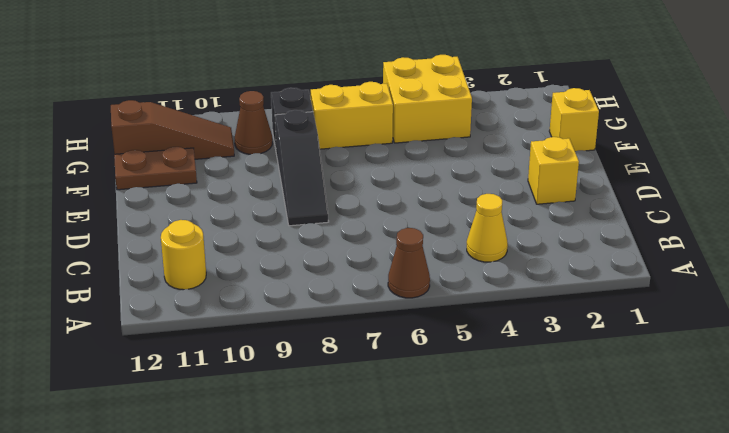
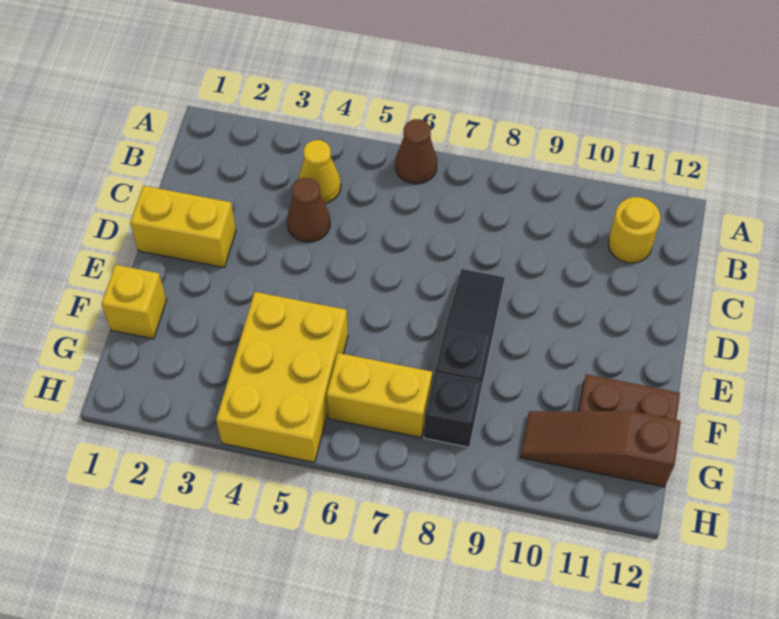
yellow brick D2 level 1 -> yellow brick D1:D2 level 1
yellow brick G4:H5 level 1 -> yellow brick F4:H5 level 1
brown cone G9 level 1 -> brown cone C4 level 1

